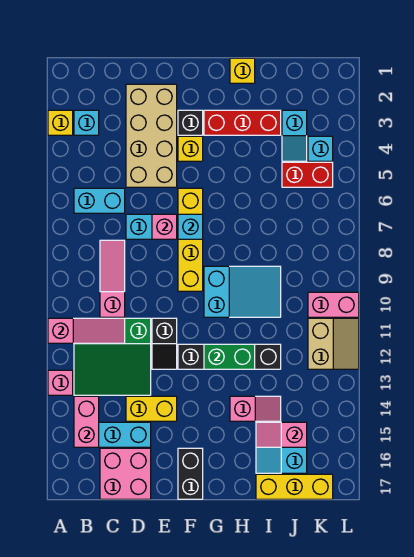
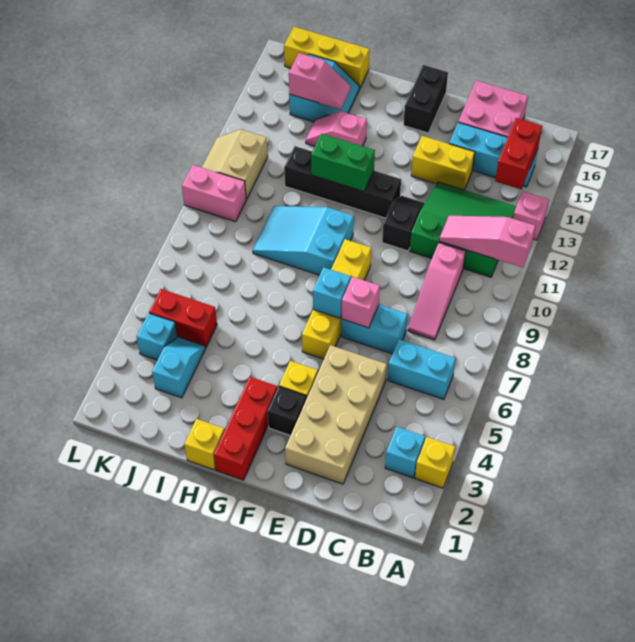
pink brick B14:B15 level 2 -> red brick B14:B15 level 2
red brick G3:I3 level 1 -> red brick G1:G3 level 1

